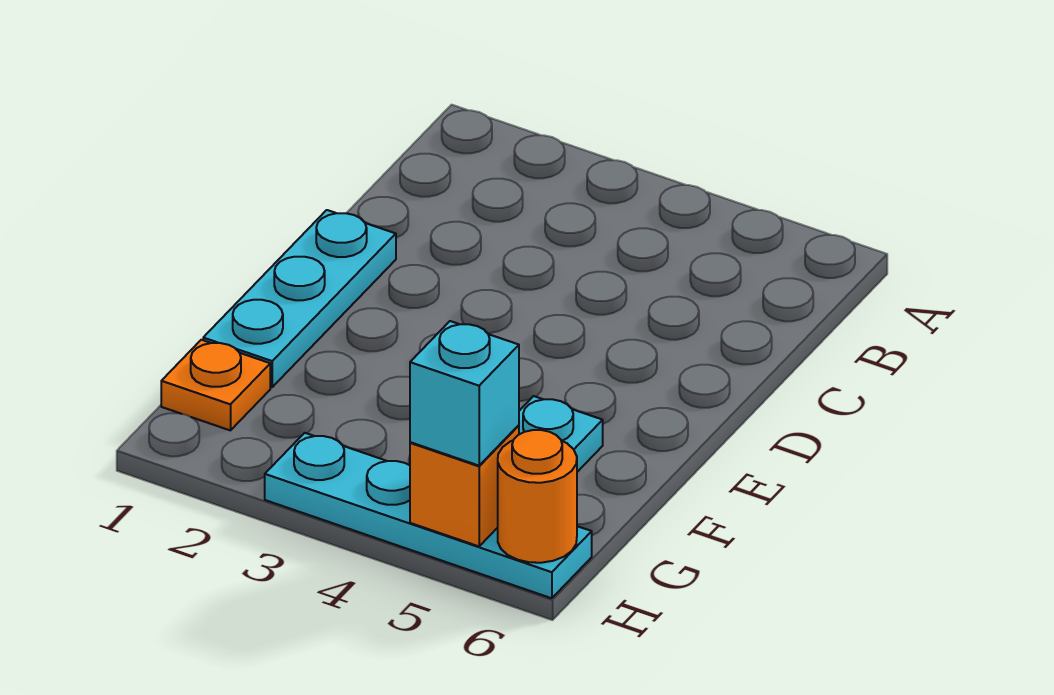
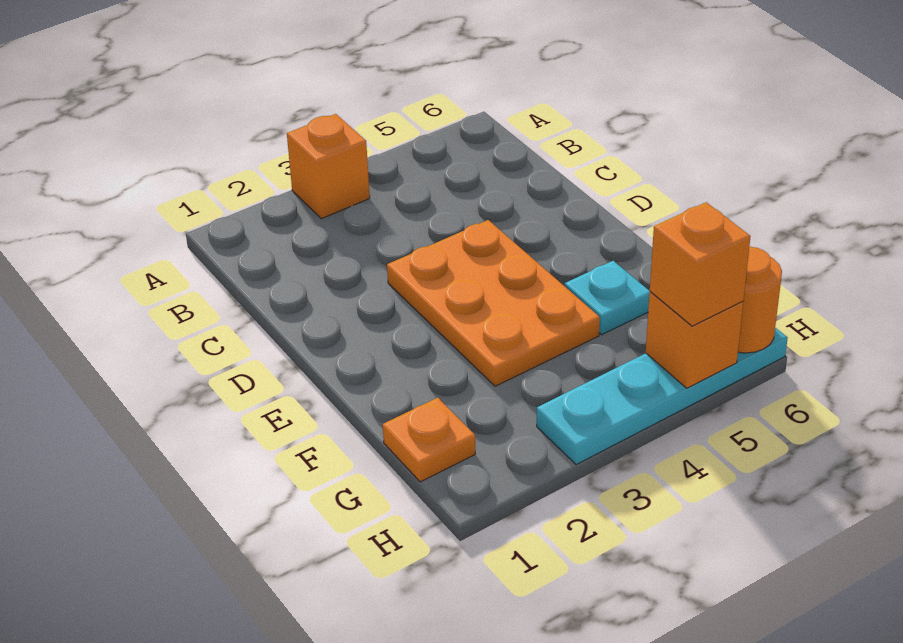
none -> orange brick A3 level 1
cyan plate D1:F1 level 1 -> none
none -> orange plate D3:F4 level 1
cyan brick H5 level 3 -> orange brick H5 level 3

